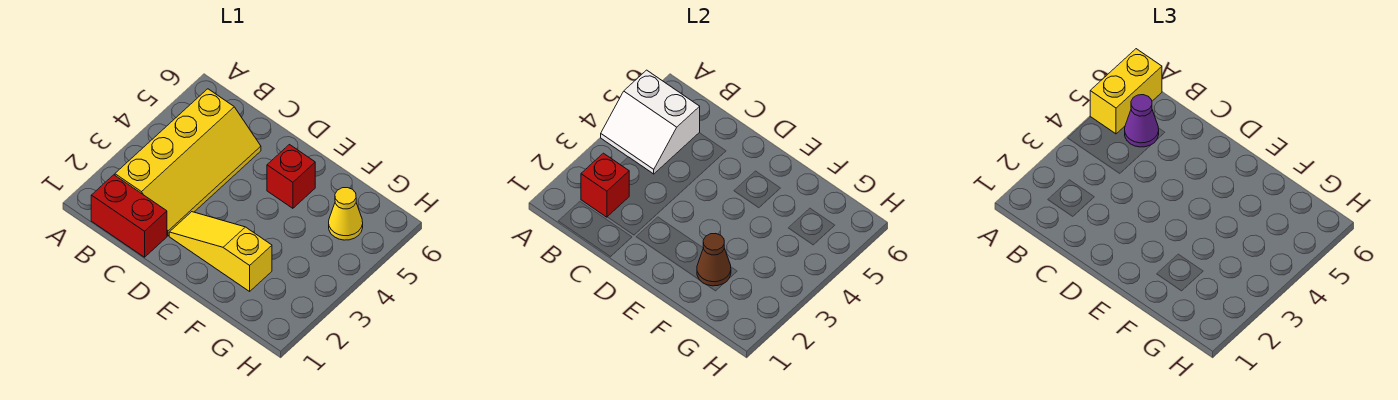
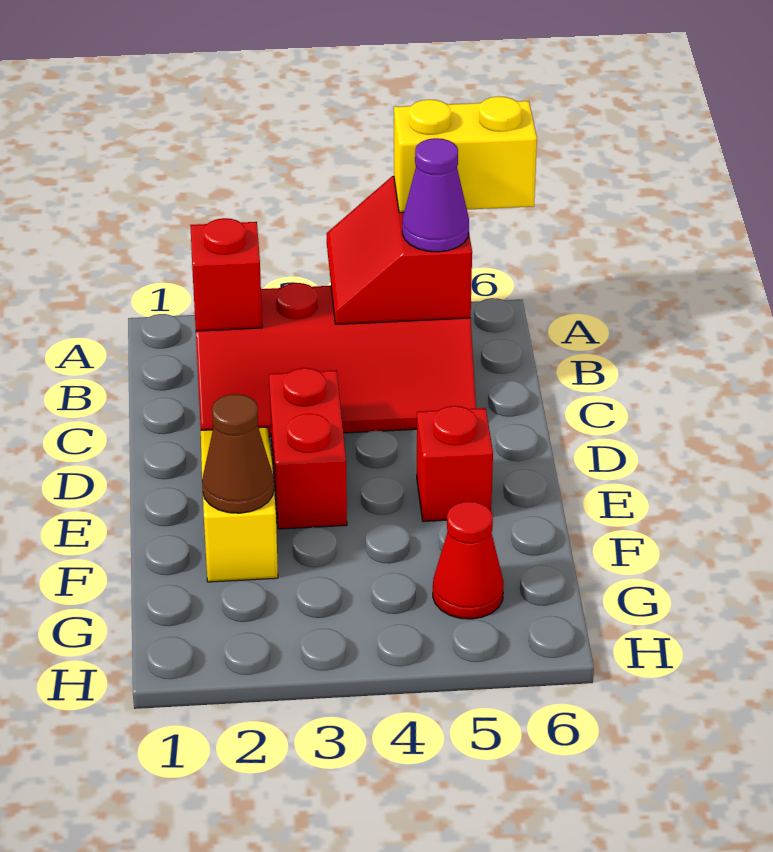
white slope A4:B5 level 2 top 5 -> red slope A4:B5 level 2 top 5
red brick B1:C1 level 1 -> red brick D3:E3 level 1
yellow slope B2:C5 level 1 top B -> red slope B2:C5 level 1 top B
yellow cone G5 level 1 -> red cone G5 level 1

